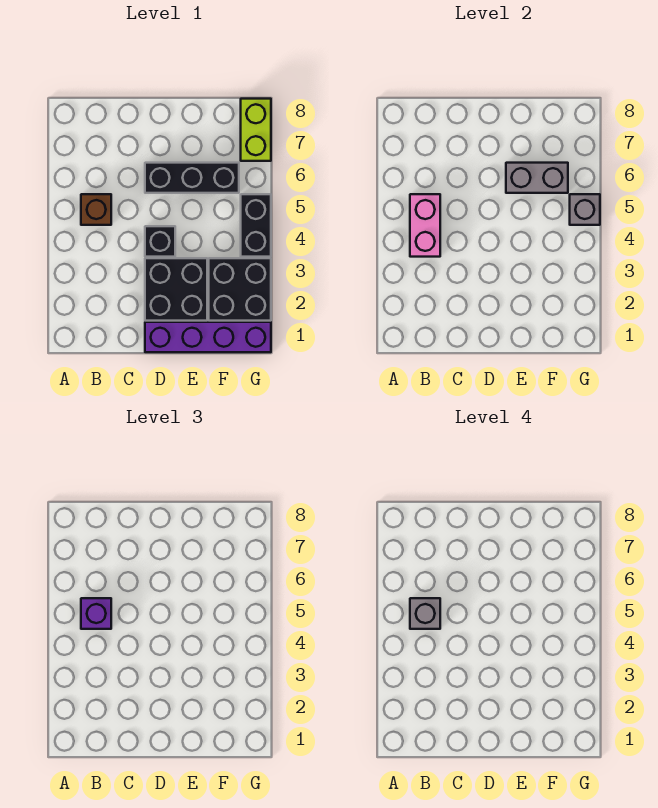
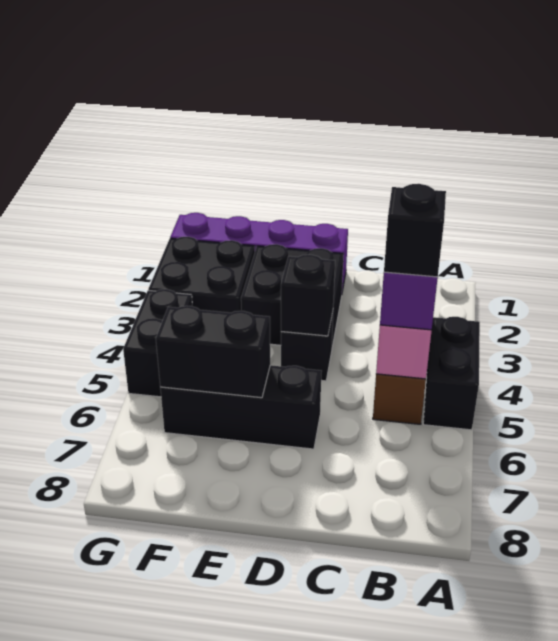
none -> black brick A4:A5 level 1
grey brick B5 level 4 -> black brick B5 level 4
none -> black brick D4 level 2
grey brick E6:F6 level 2 -> black brick E6:F6 level 2
grey brick G5 level 2 -> none
lime brick G7:G8 level 1 -> none

